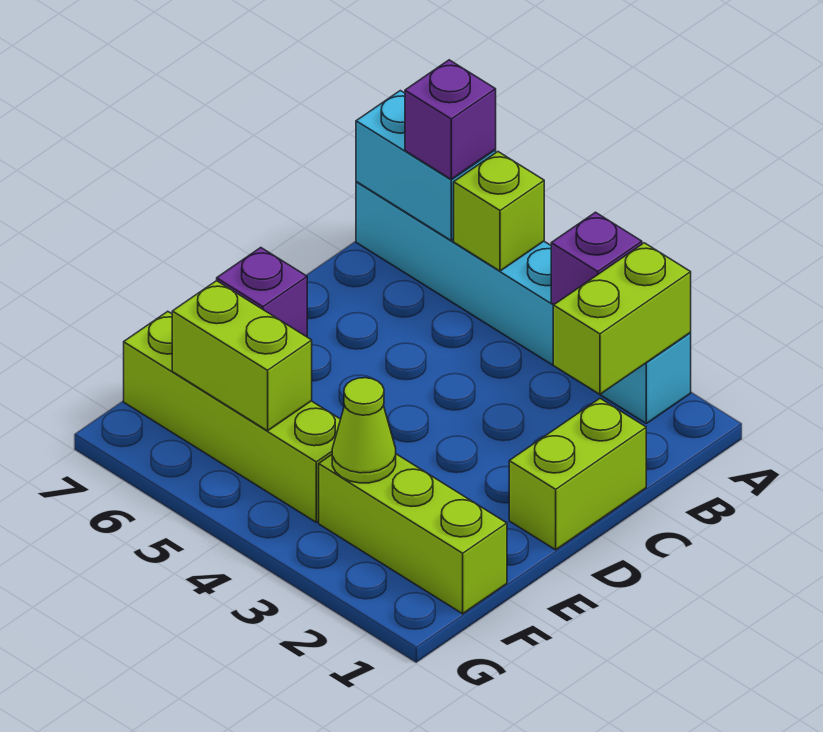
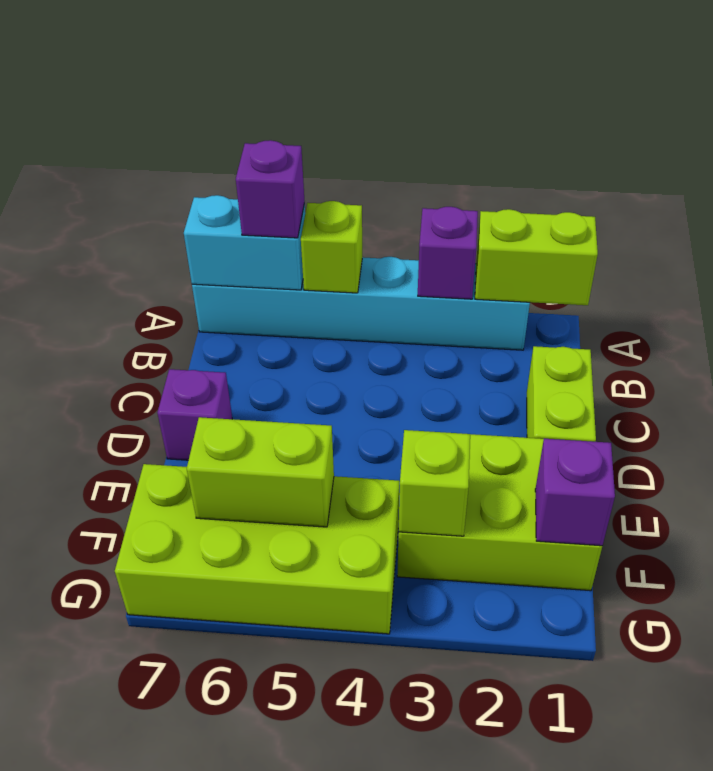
lime brick A2:B2 level 2 -> lime brick A1:A2 level 2
lime brick F1:F3 level 1 -> lime brick E1:F3 level 1
none -> purple brick F1 level 2
lime cone F3 level 2 -> lime brick F3 level 2
lime brick F4:F7 level 1 -> lime brick F4:G7 level 1

